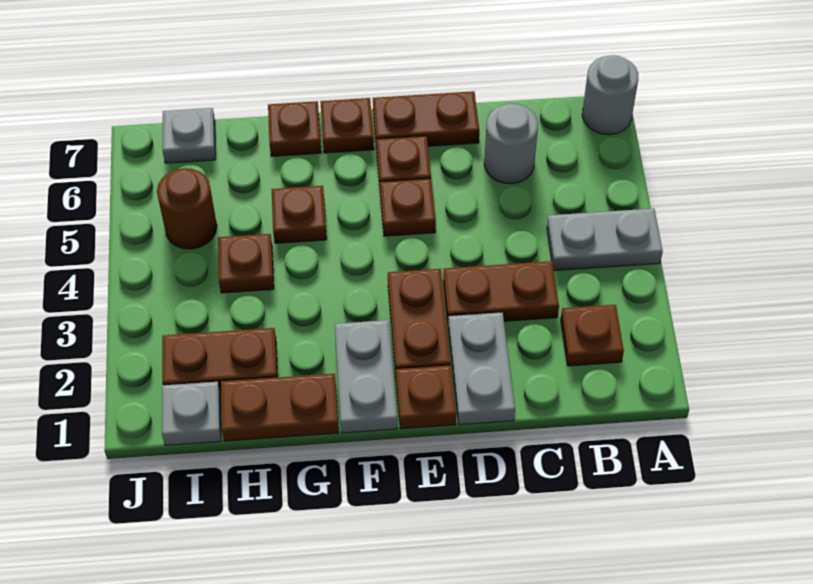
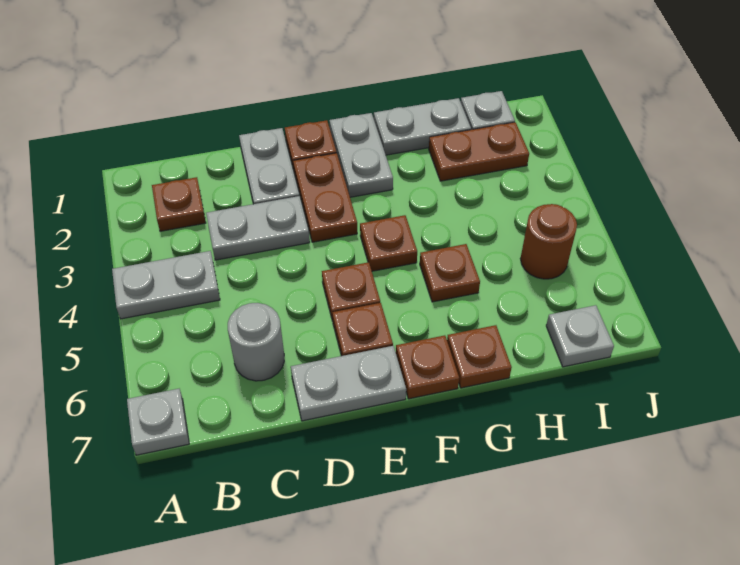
grey round brick A7 level 1 -> grey plate A7 level 1
brown plate C3:D3 level 1 -> grey plate C3:D3 level 1
brown plate D7:E7 level 1 -> grey plate D7:E7 level 1
brown plate G1:H1 level 1 -> grey plate G1:H1 level 1
brown plate H4 level 1 -> brown plate F4 level 1

